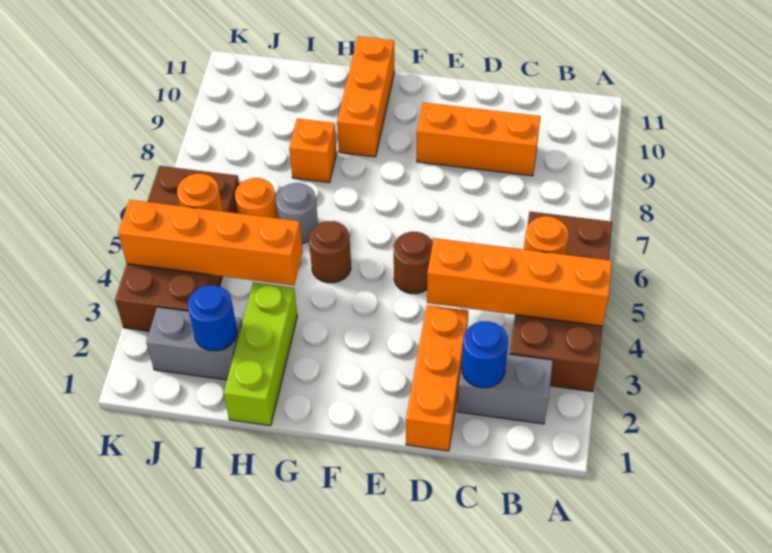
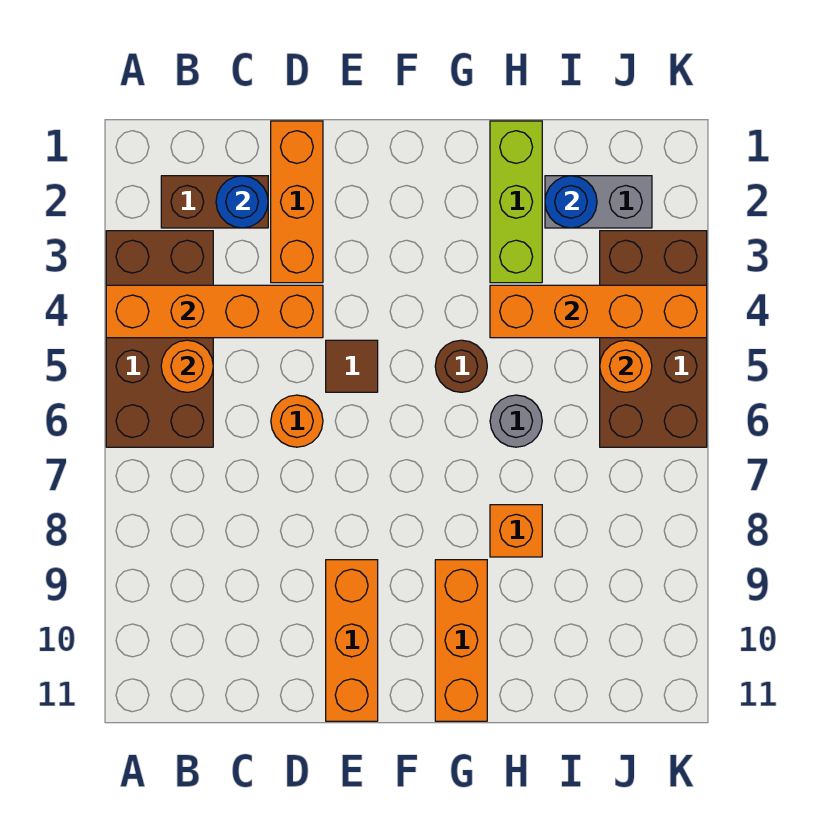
grey brick B2:C2 level 1 -> brown brick B2:C2 level 1
orange brick C9:E9 level 1 -> orange brick E9:E11 level 1
brown round brick E5 level 1 -> brown tile E5 level 1
orange round brick I6 level 1 -> orange round brick D6 level 1

